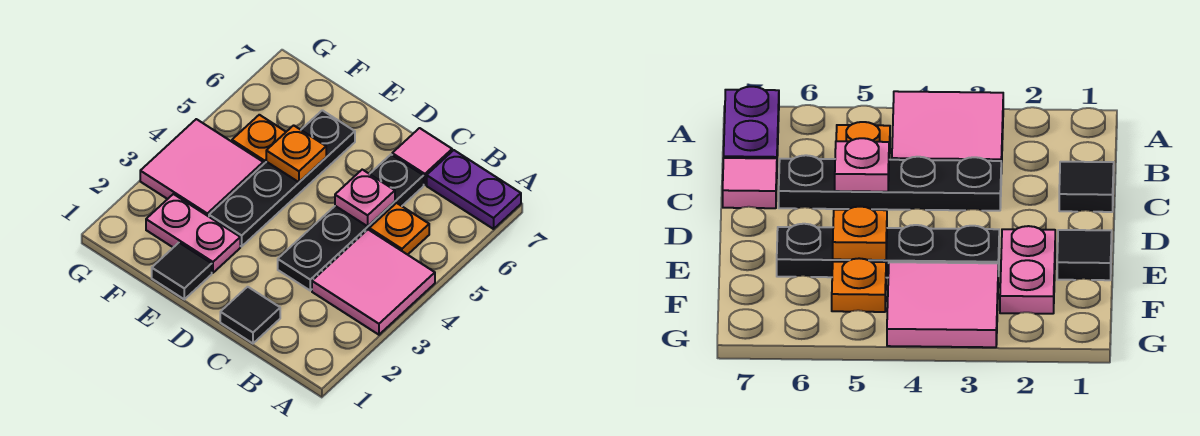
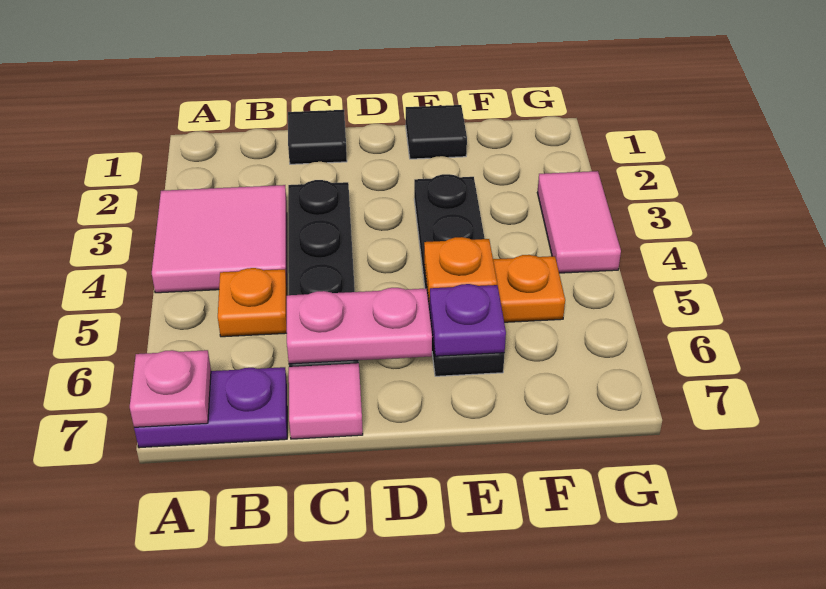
pink plate C5 level 2 -> pink plate A7 level 2
pink plate E2:F2 level 1 -> pink plate C6:D6 level 2
none -> purple plate E6 level 2
pink tile F3:G4 level 1 -> pink tile G3:G4 level 1

